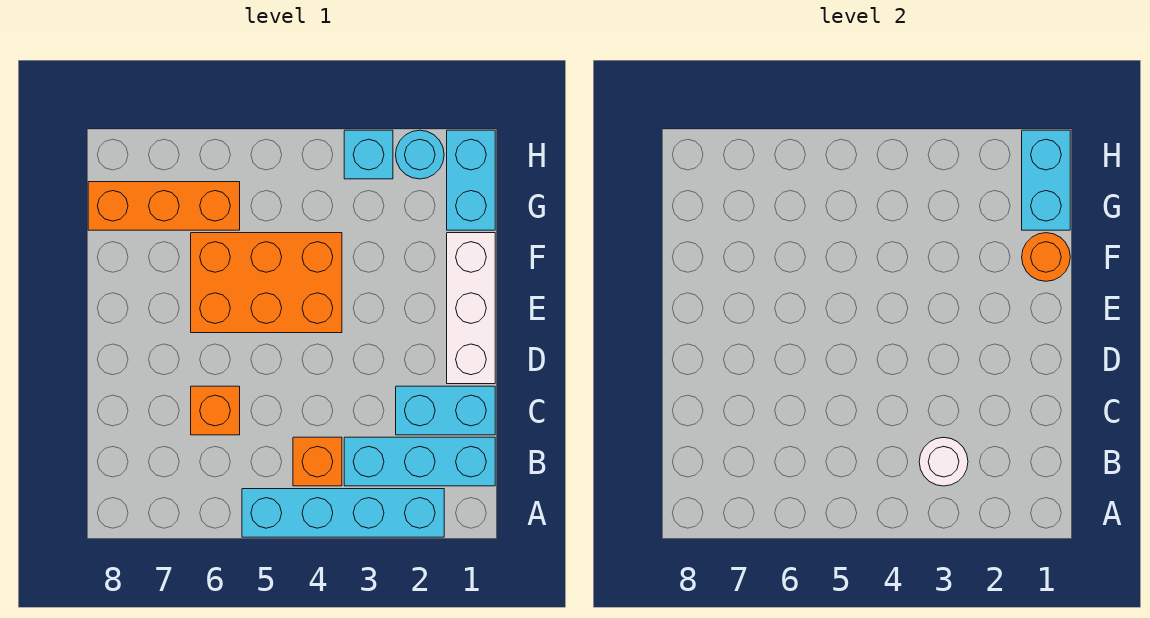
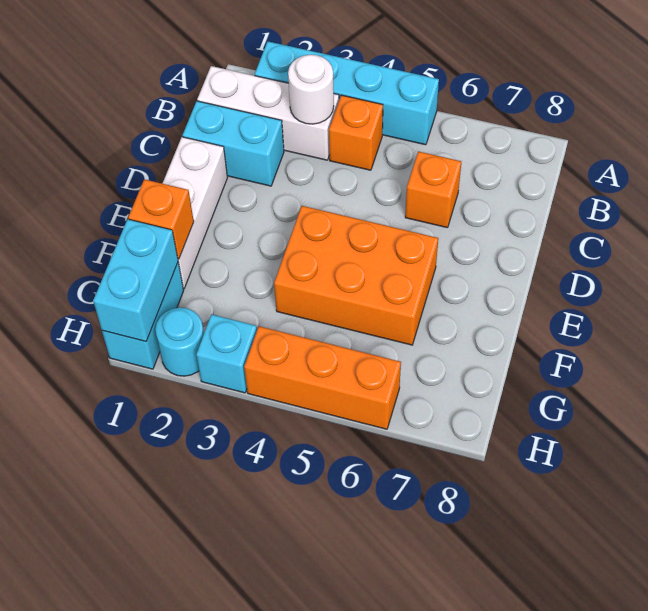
cyan brick B1:B3 level 1 -> white brick B1:B3 level 1
orange round brick F1 level 2 -> orange brick F1 level 2
orange brick G6:G8 level 1 -> orange brick H4:H6 level 1

